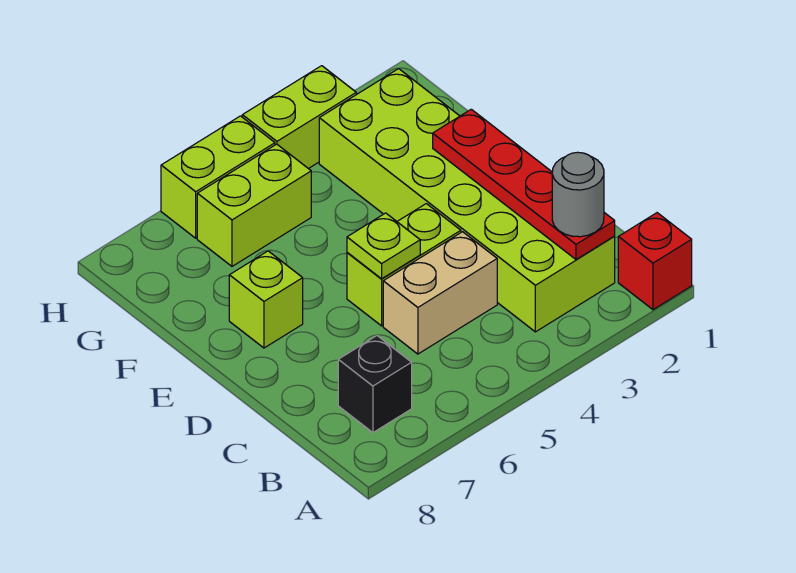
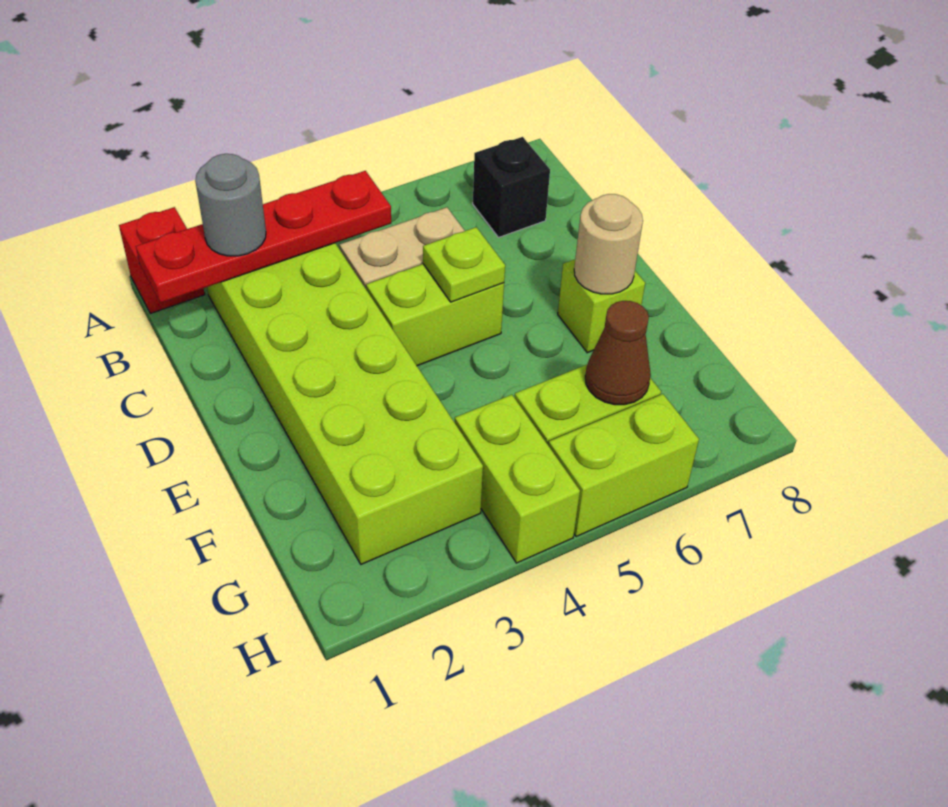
red plate B2:E2 level 2 -> red plate B1:B4 level 2
none -> tan round brick E7 level 2
none -> brown cone G6 level 2
lime brick H3:H4 level 1 -> lime brick G4:H4 level 1

